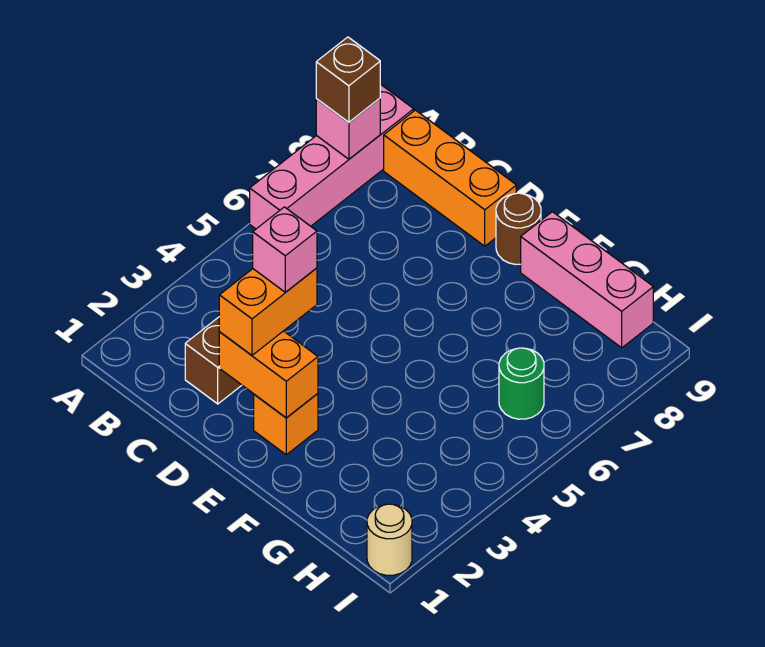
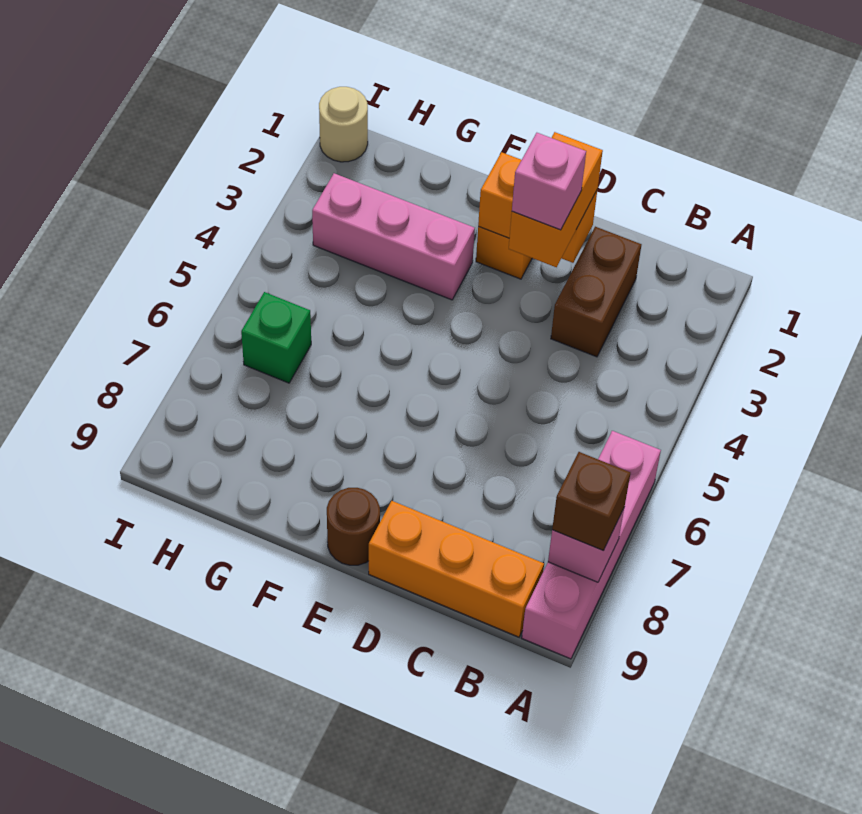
pink brick F9:H9 level 1 -> pink brick F3:H3 level 1
green round brick H6 level 1 -> green brick H6 level 1

